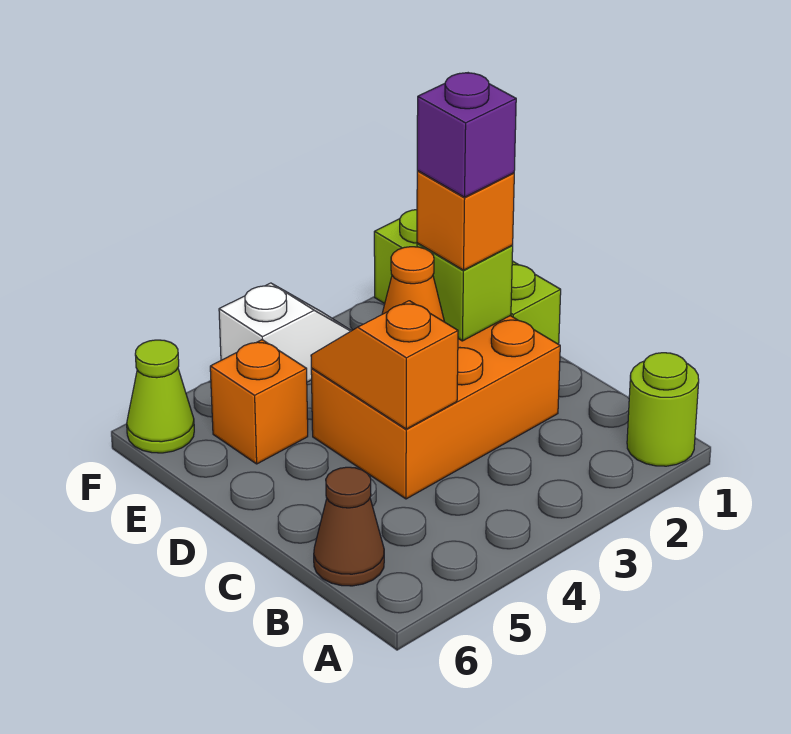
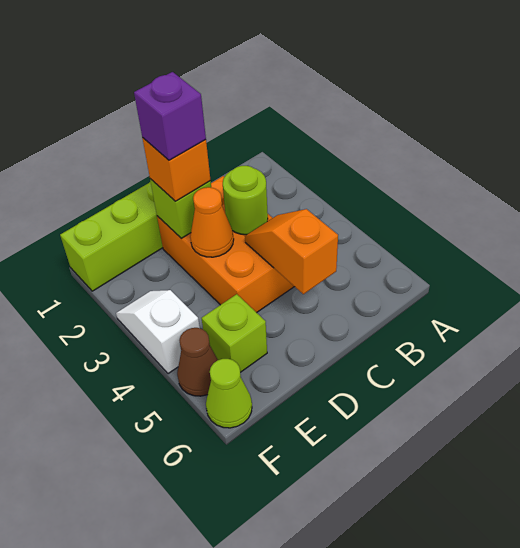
lime round brick A1 level 1 -> lime round brick C3 level 2
brown cone B6 level 1 -> brown cone F5 level 1
orange slope C4:D4 level 2 top C -> orange slope C4:C5 level 2 top 5
orange brick E5 level 1 -> lime brick E5 level 1

